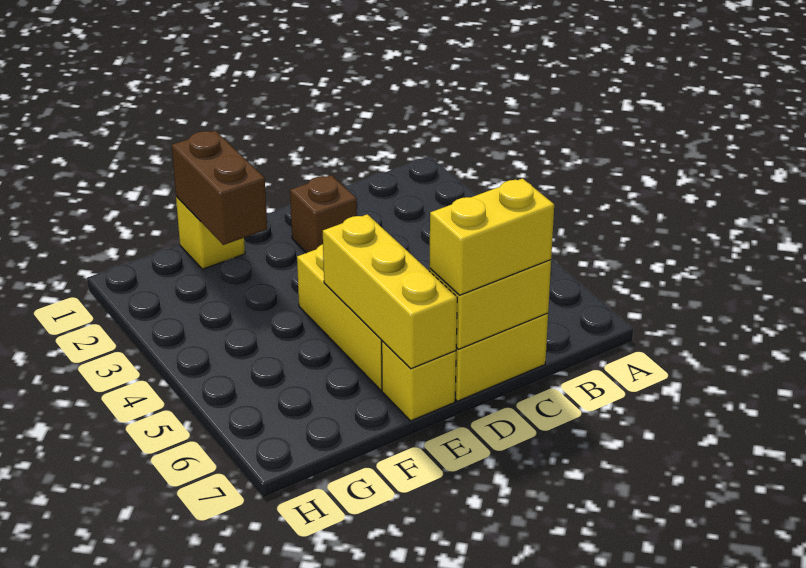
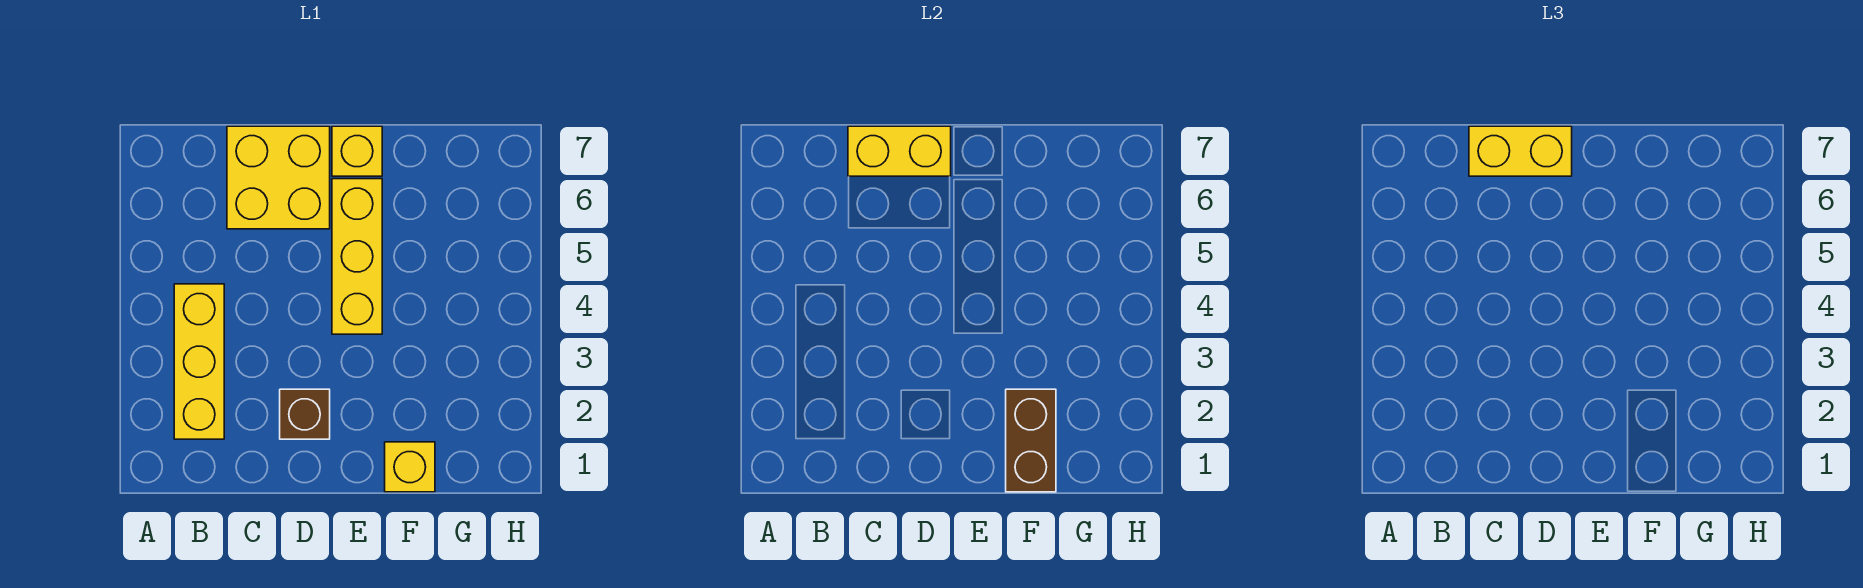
yellow brick E5:E7 level 2 -> yellow brick B2:B4 level 1

